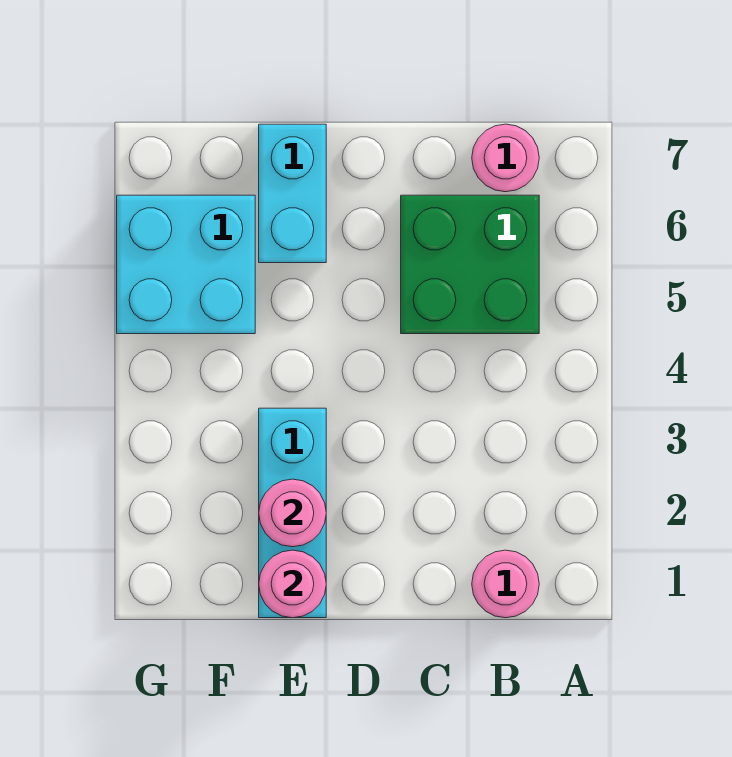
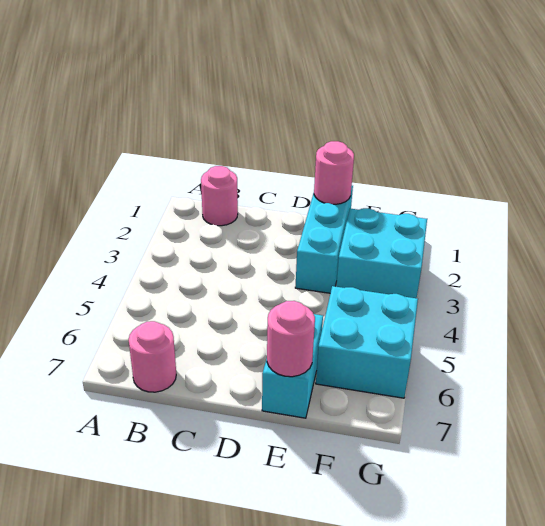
green brick B5:C6 level 1 -> none
pink round brick E2 level 2 -> pink round brick E7 level 2
none -> cyan brick F2:G3 level 1

